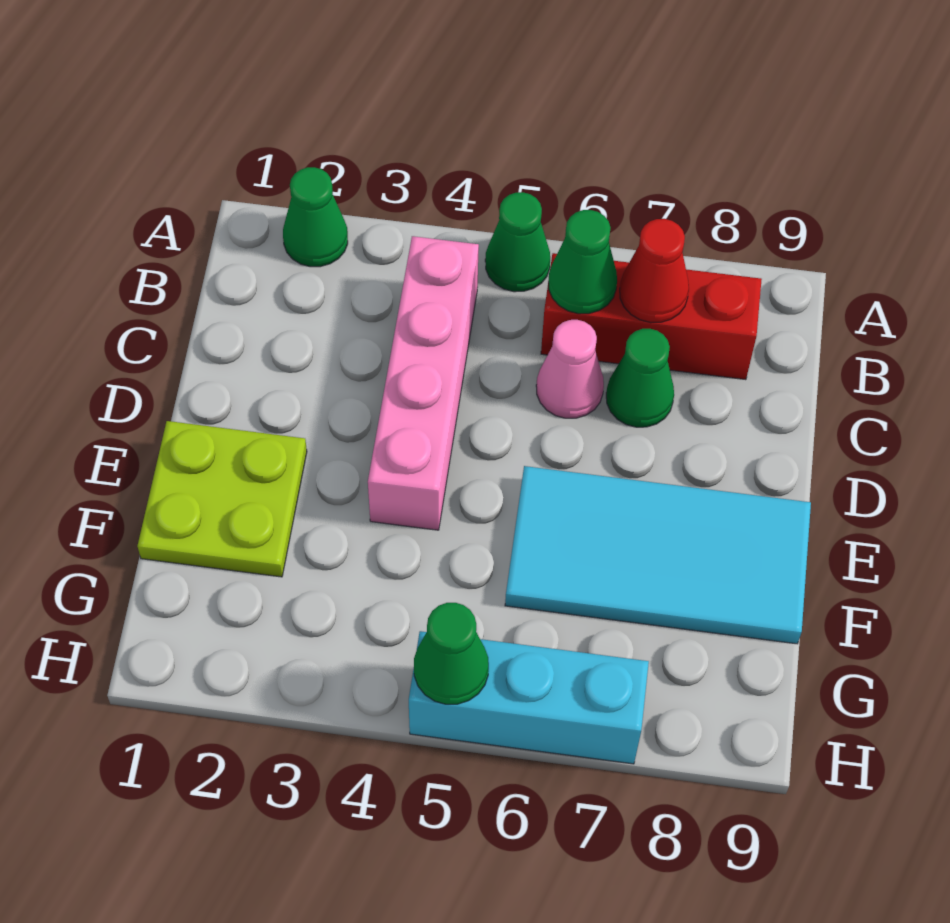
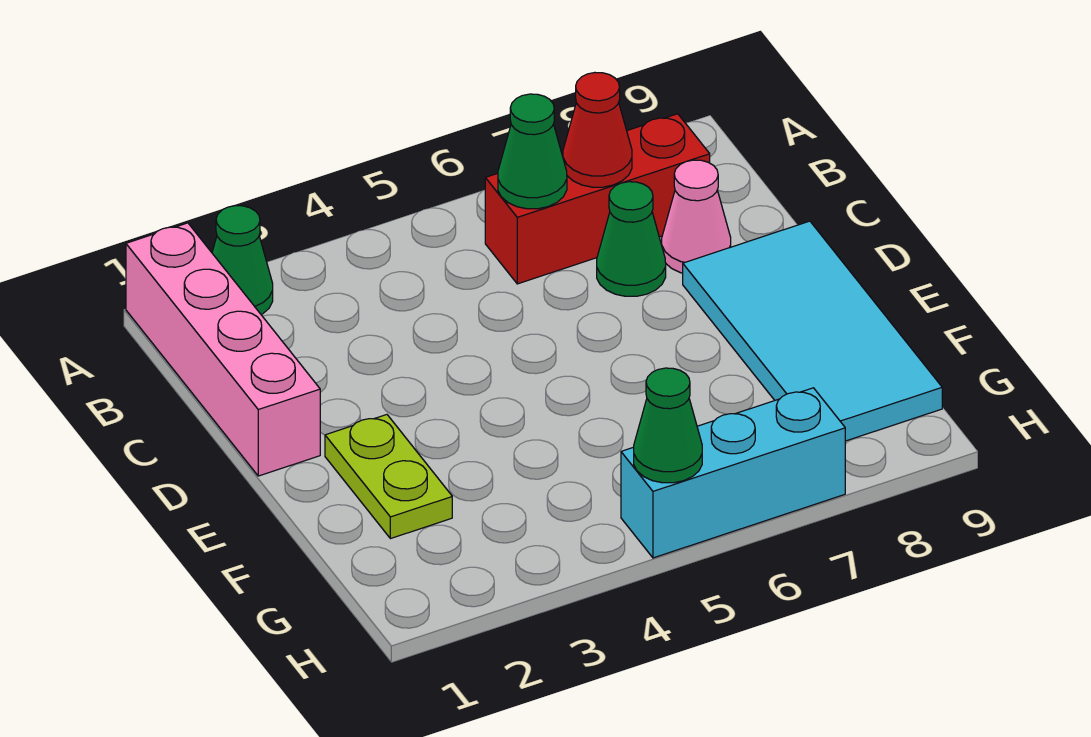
green cone A5 level 1 -> none
pink brick B4:E4 level 1 -> pink brick A1:D1 level 1
pink cone C6 level 1 -> pink cone C8 level 1
lime plate E1:F2 level 1 -> lime plate E2:F2 level 1
cyan tile E6:F9 level 1 -> cyan tile D8:G9 level 1

